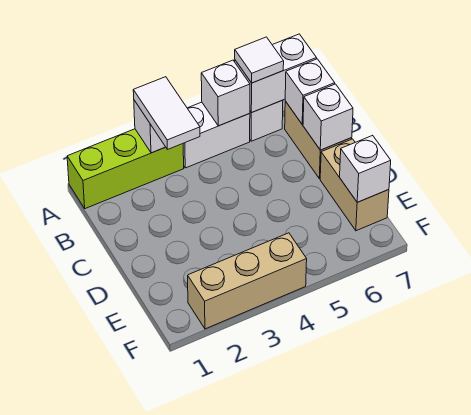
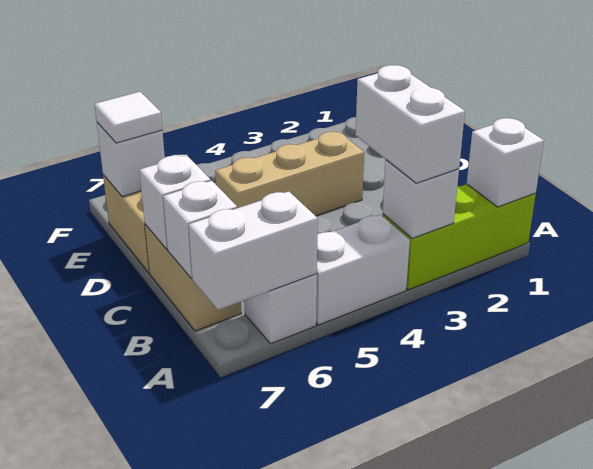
white tile A3:B3 level 3 -> white brick A3:B3 level 3
white brick A5 level 2 -> white brick A1 level 2
white tile A6 level 3 -> white tile E7 level 3
tan brick F2:F4 level 1 -> tan brick D3:D5 level 1

